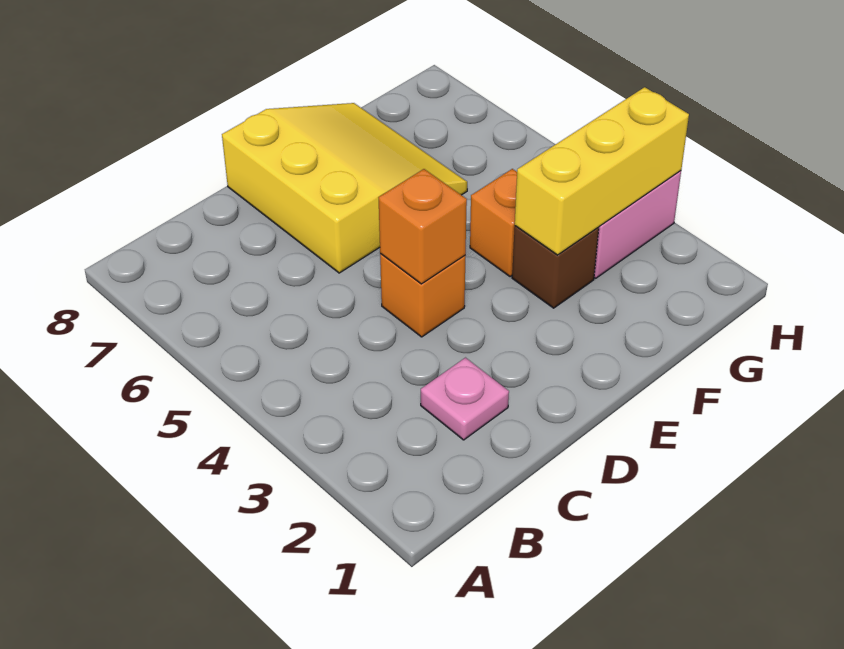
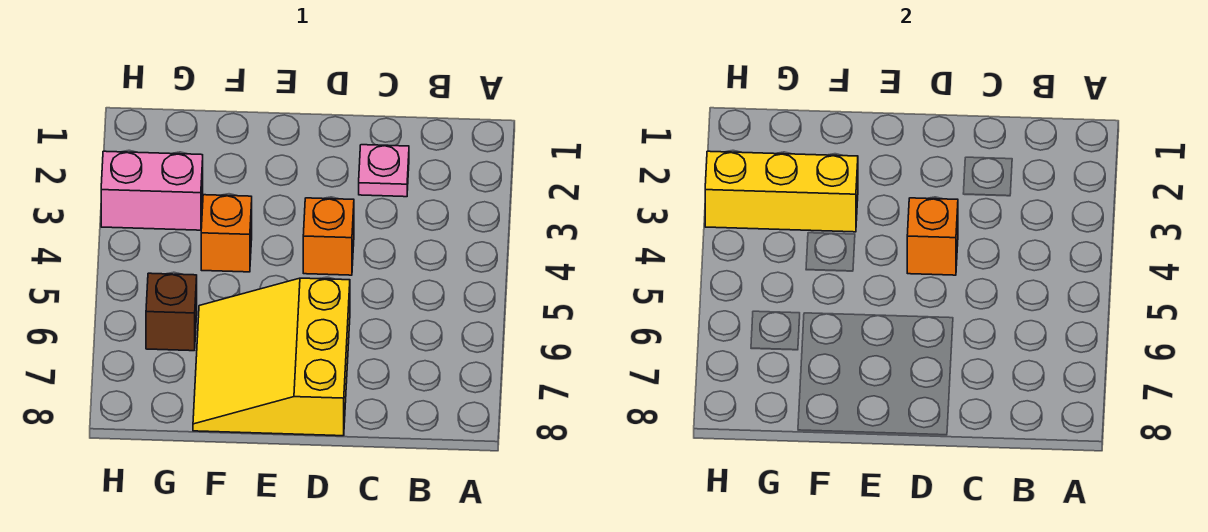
brown brick F3 level 1 -> brown brick G6 level 1

